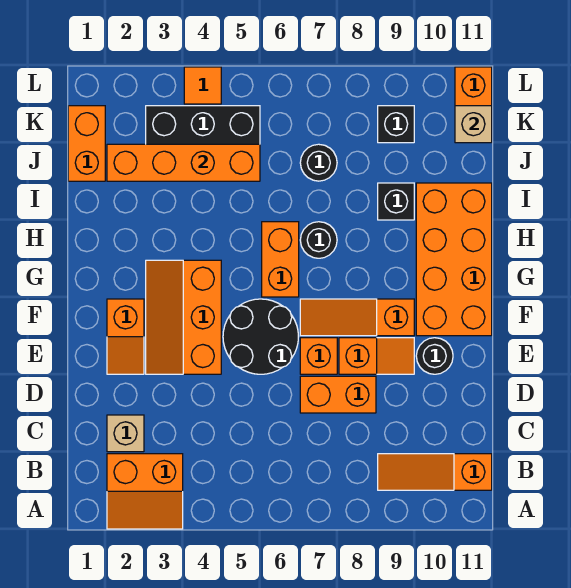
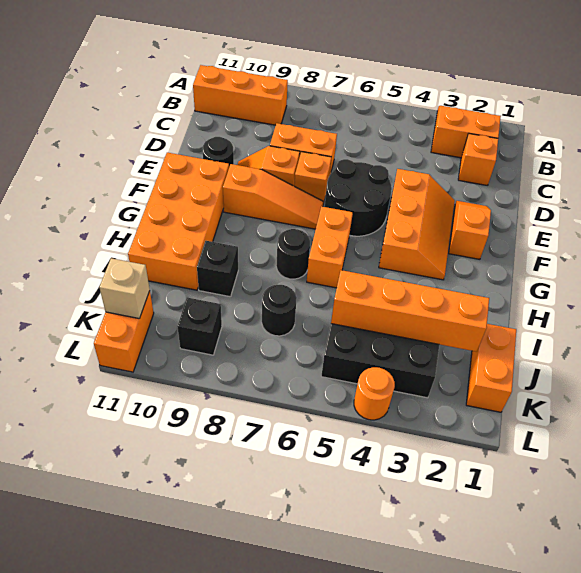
orange slope B9:B11 level 1 top 11 -> orange brick B9:B11 level 1
tan brick C2 level 1 -> orange brick C2 level 1
orange tile L4 level 1 -> orange round brick L4 level 1

